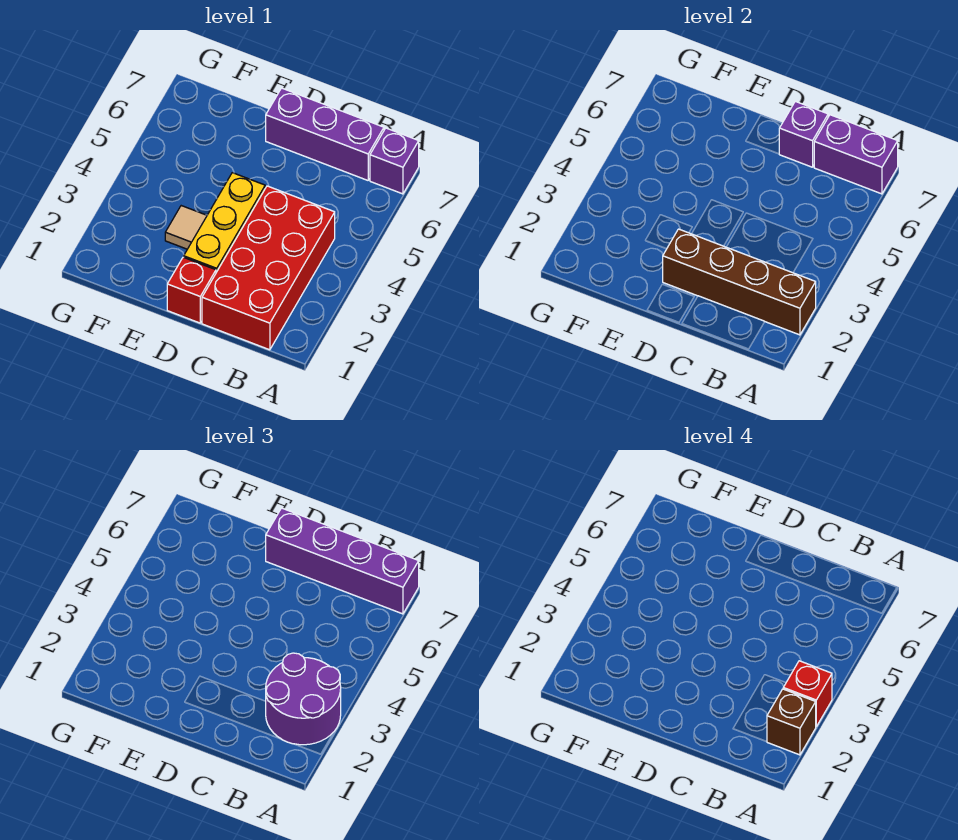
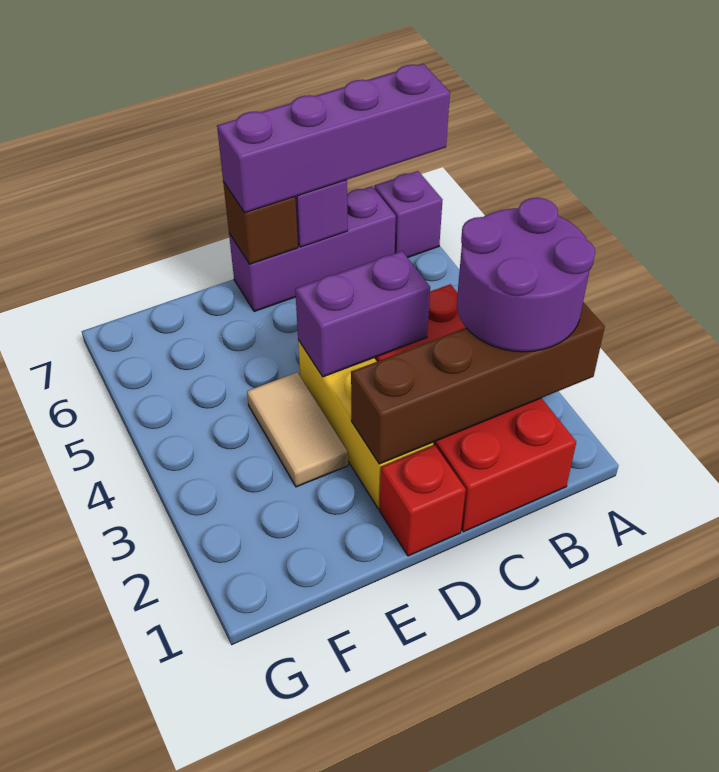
brown brick A2 level 4 -> brown brick D7 level 2
red brick A3 level 4 -> none
purple brick A7:B7 level 2 -> purple brick C4:D4 level 2
tan tile E3 level 1 -> tan tile E3:E4 level 1

